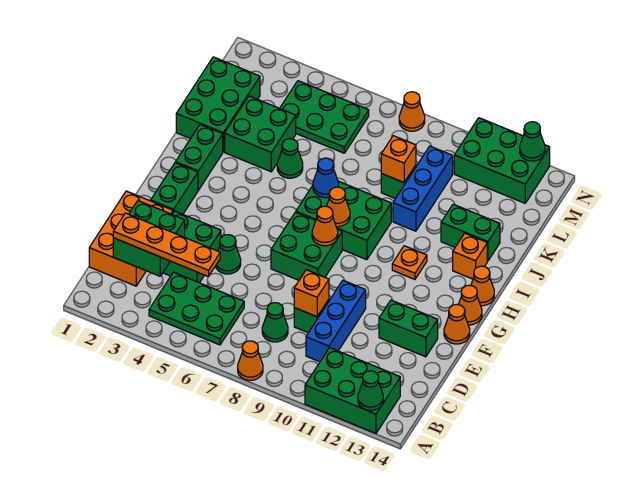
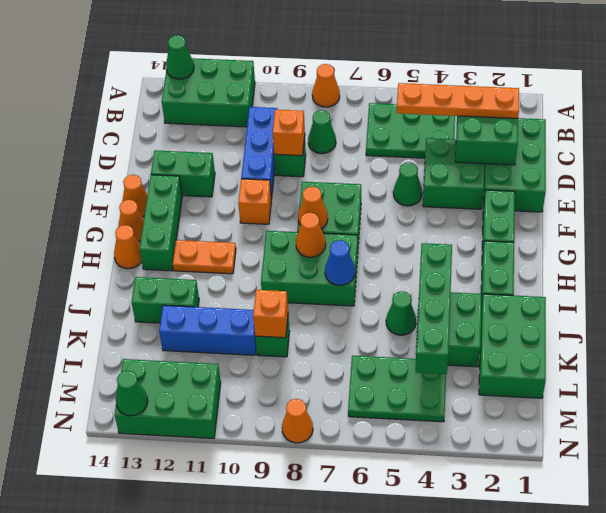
orange brick C1:E2 level 1 -> green brick C1:E2 level 1
none -> green brick F13:H13 level 1
orange plate H11 level 1 -> orange plate H11:H12 level 1
none -> green brick I4:L4 level 2
orange brick I13 level 1 -> orange brick F10 level 1
blue brick J10:L10 level 1 -> blue brick K10:K12 level 1

